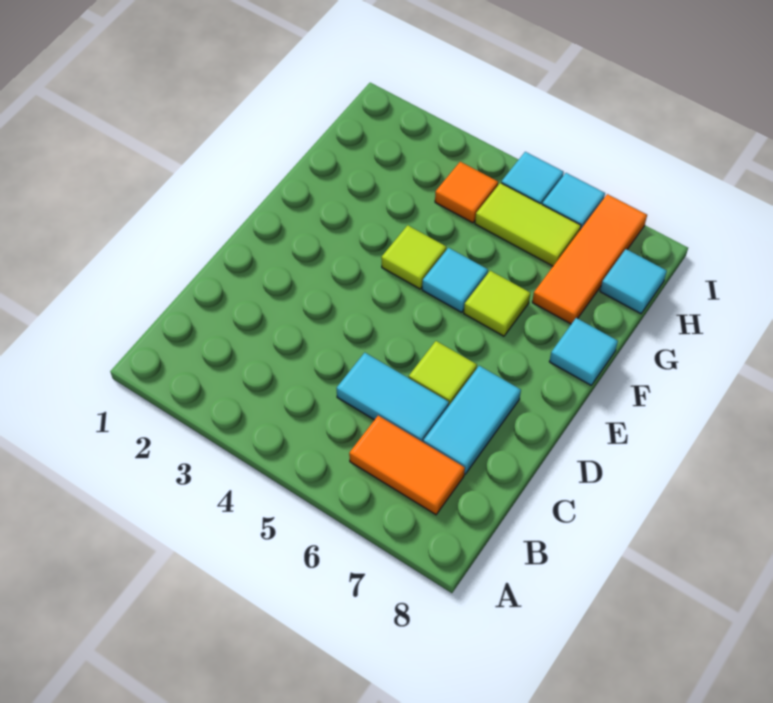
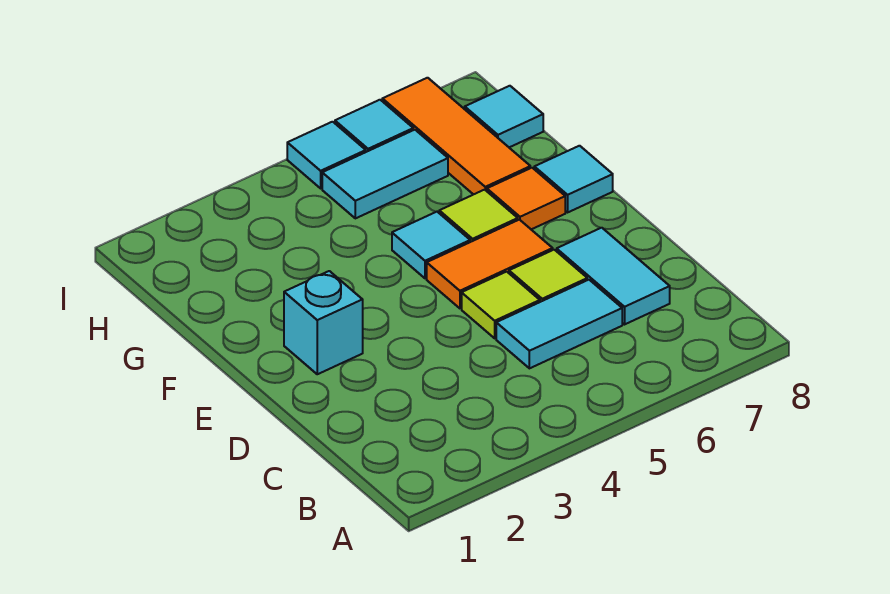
orange tile B6:B7 level 1 -> orange tile E5:E6 level 1
none -> cyan brick E2 level 1
lime tile F4 level 1 -> lime tile D5 level 1
orange tile H4 level 1 -> orange tile F7 level 1
lime tile H5:H6 level 1 -> cyan tile H5:H6 level 1

